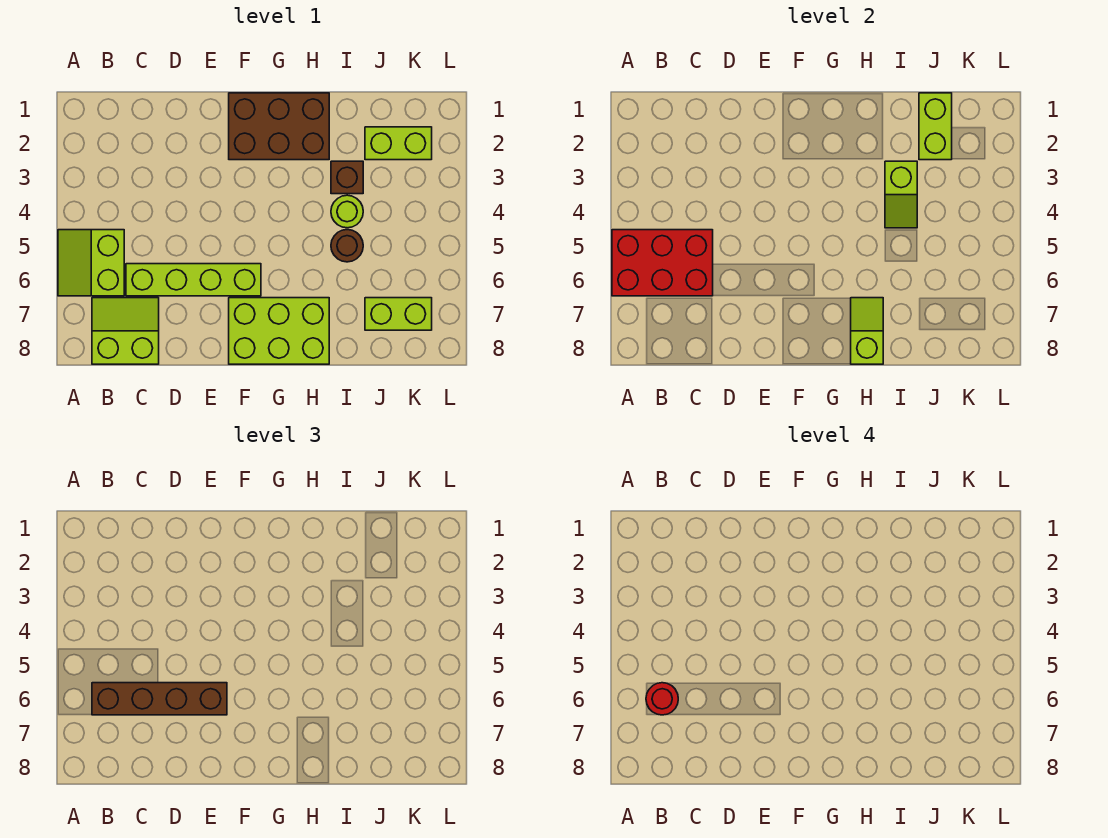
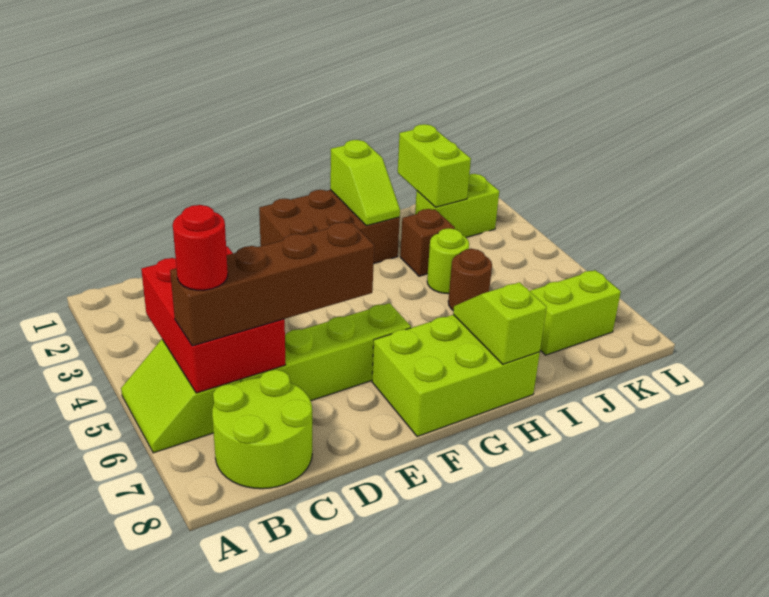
red brick A5:C6 level 2 -> red brick B4:C6 level 2
lime slope B7:C8 level 1 top 8 -> lime round brick B7:C8 level 1
lime slope I3:I4 level 2 top 3 -> lime slope H1:H2 level 2 top 1

